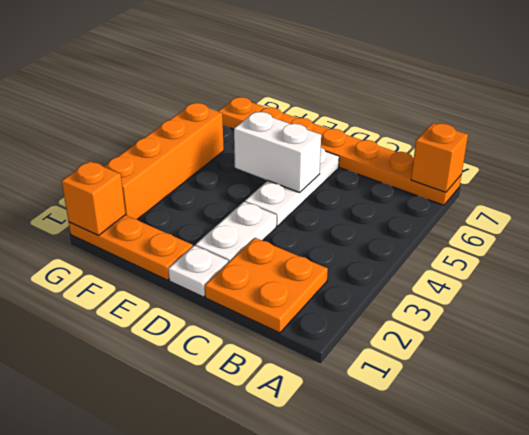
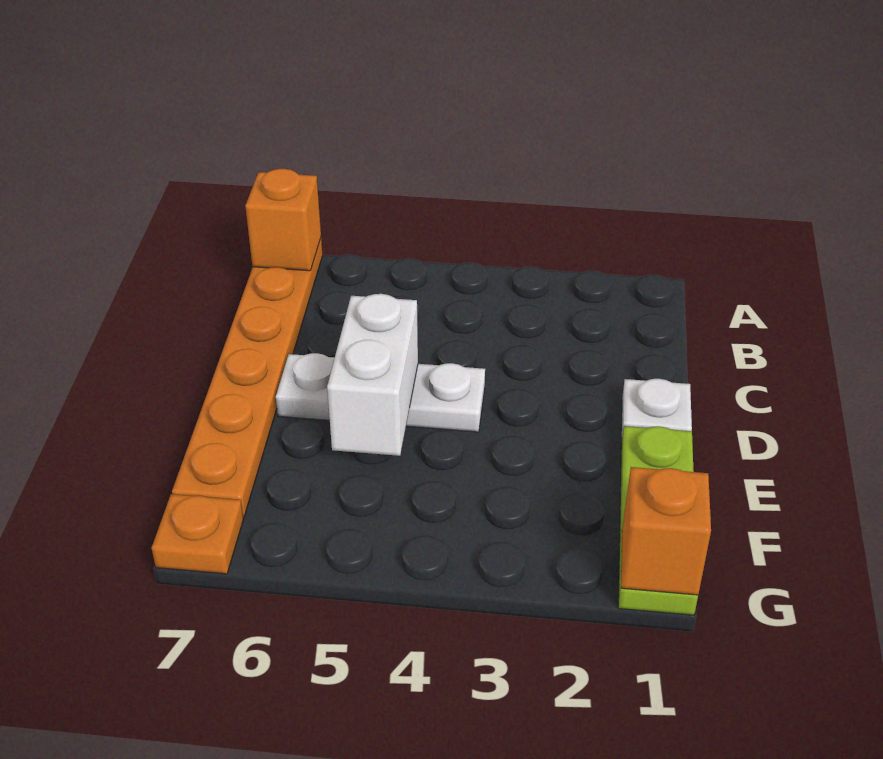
orange plate B1:C2 level 1 -> none
white plate D2:D3 level 1 -> none
orange plate E1:G1 level 1 -> lime plate E1:G1 level 1
orange brick G2:G5 level 1 -> none

